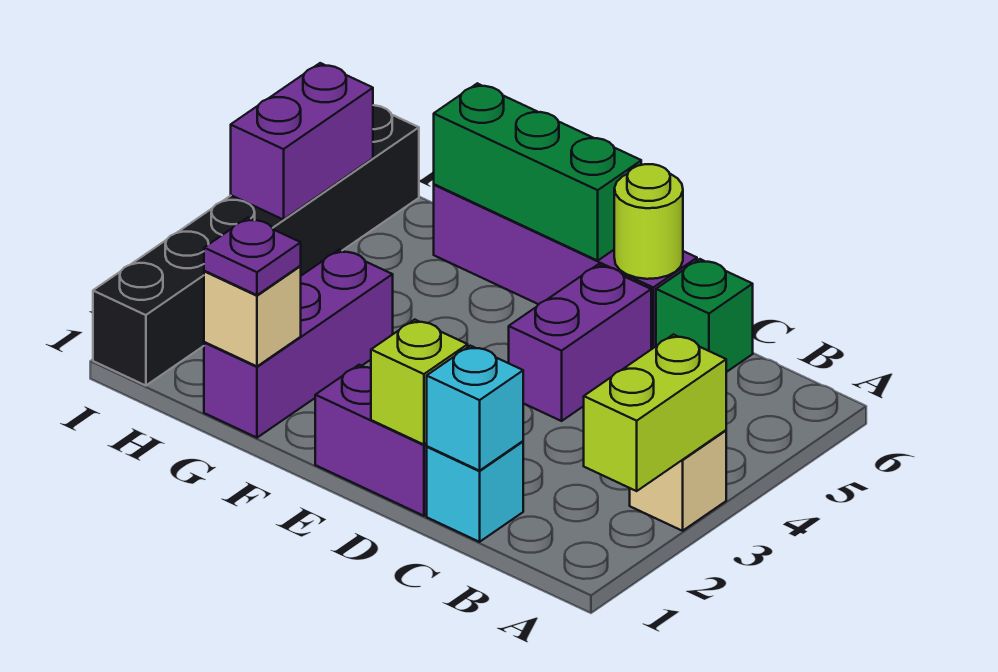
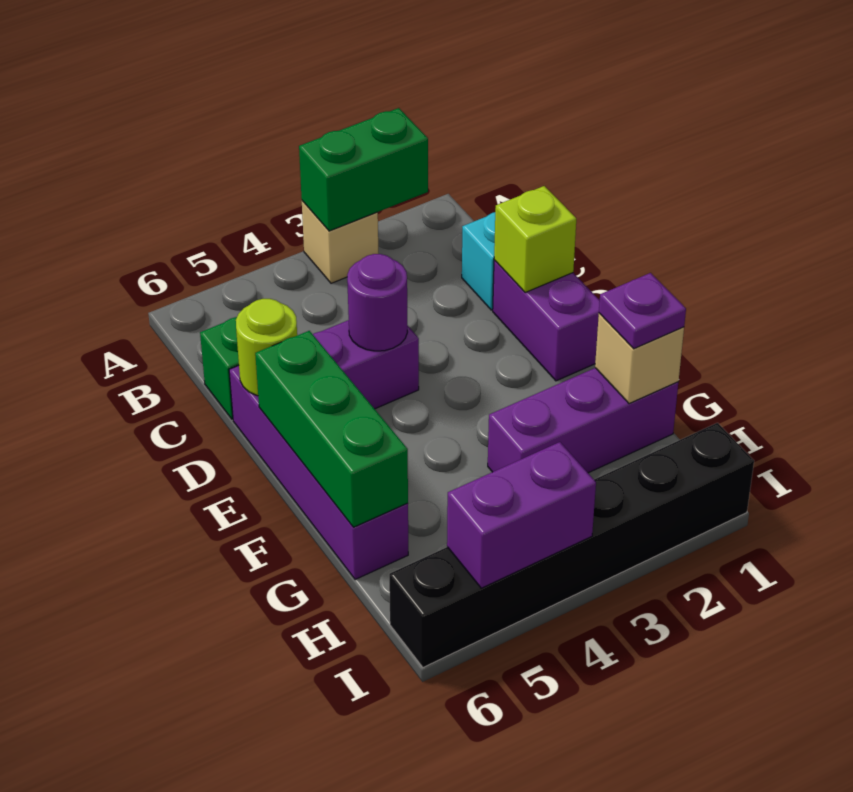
lime brick A2:A3 level 2 -> green brick A2:A3 level 2
cyan brick C1 level 2 -> none
none -> purple round brick D4 level 2

